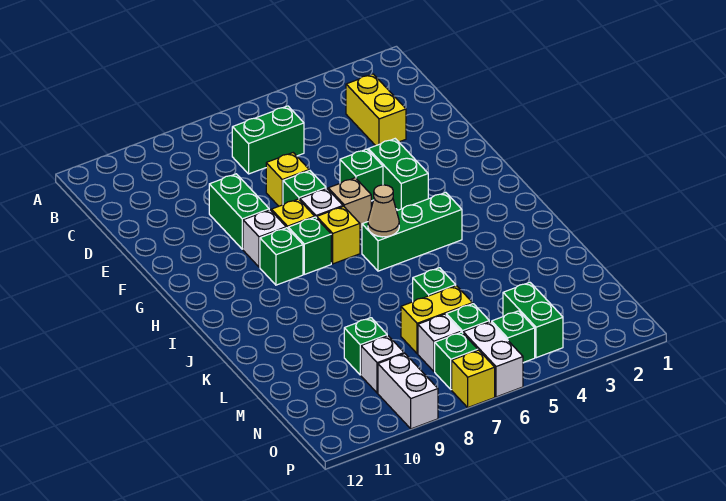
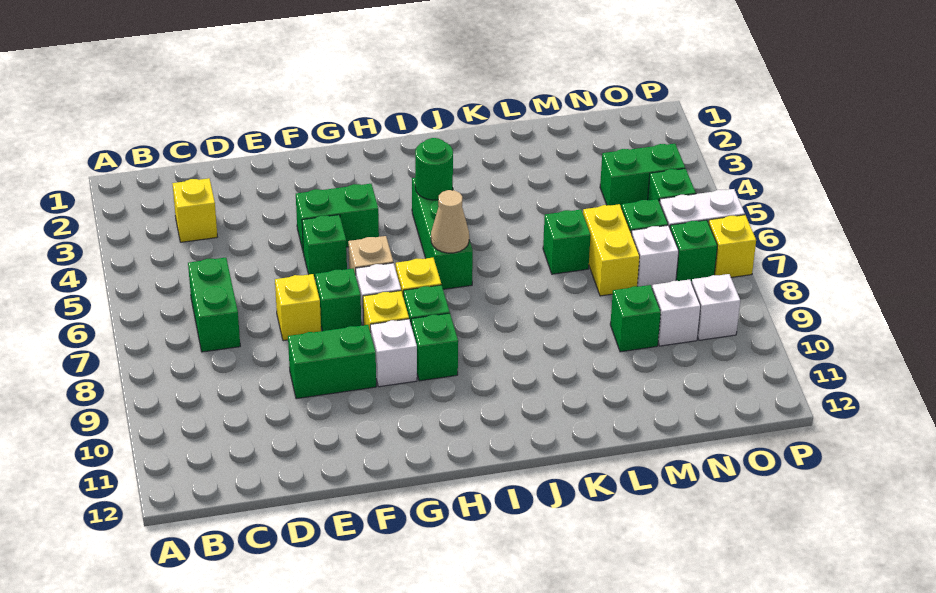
yellow brick C3:D3 level 1 -> yellow brick C3 level 1
none -> green round brick I4 level 2
white brick O9:P9 level 1 -> white brick O9 level 1

